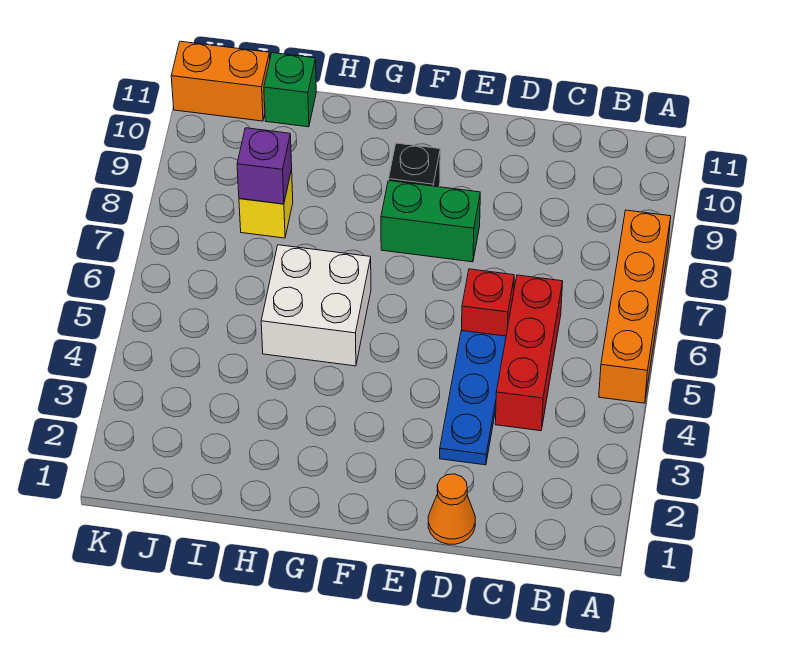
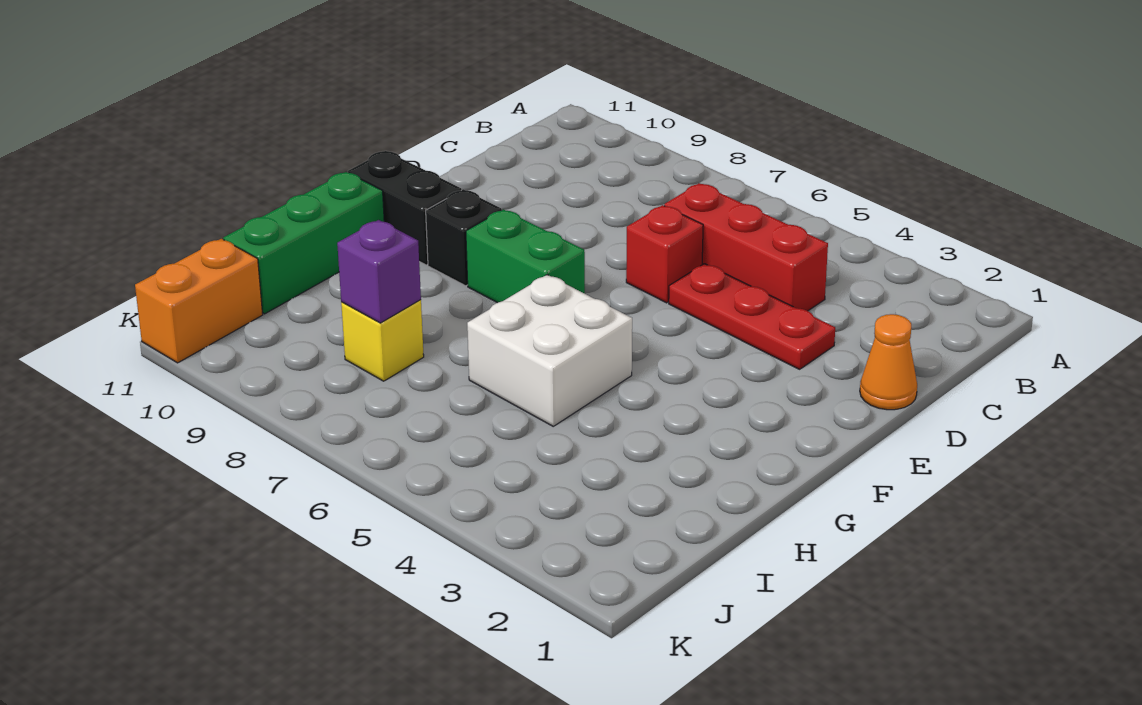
orange brick A5:A8 level 1 -> none
blue plate D3:D5 level 1 -> red plate D3:D5 level 1
green brick E8:F8 level 1 -> green brick F7:F8 level 1
none -> black brick F10:F11 level 1
green brick I11 level 1 -> green brick G11:I11 level 1

